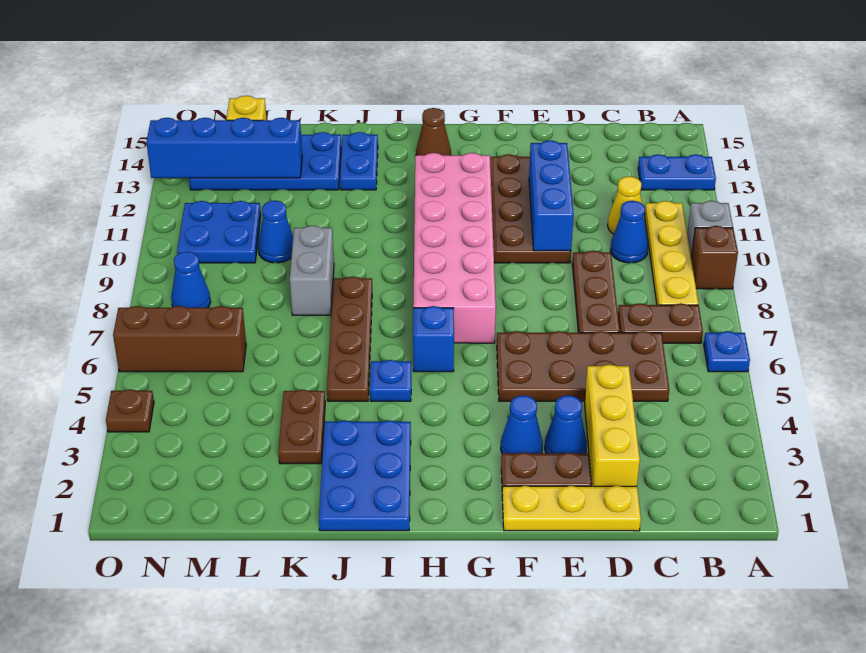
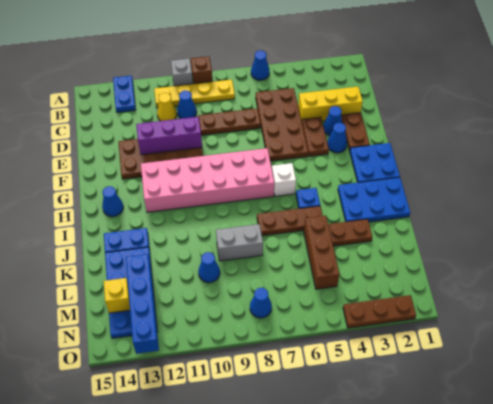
blue plate A6 level 1 -> blue cone A6 level 1
brown plate B7:C7 level 1 -> brown plate E4:F4 level 1
yellow plate D1:F1 level 1 -> none
blue brick E10:E12 level 2 -> purple brick E10:E12 level 2
blue brick H6 level 1 -> white brick H6 level 1
brown cone H14 level 1 -> blue cone H14 level 1
brown plate J5:J8 level 1 -> brown plate J5:J7 level 1
brown brick M6:O6 level 1 -> brown brick K5:M5 level 1
blue plate M10:N11 level 1 -> blue plate G1:H2 level 1
brown plate O4 level 1 -> brown plate O2:O4 level 1

